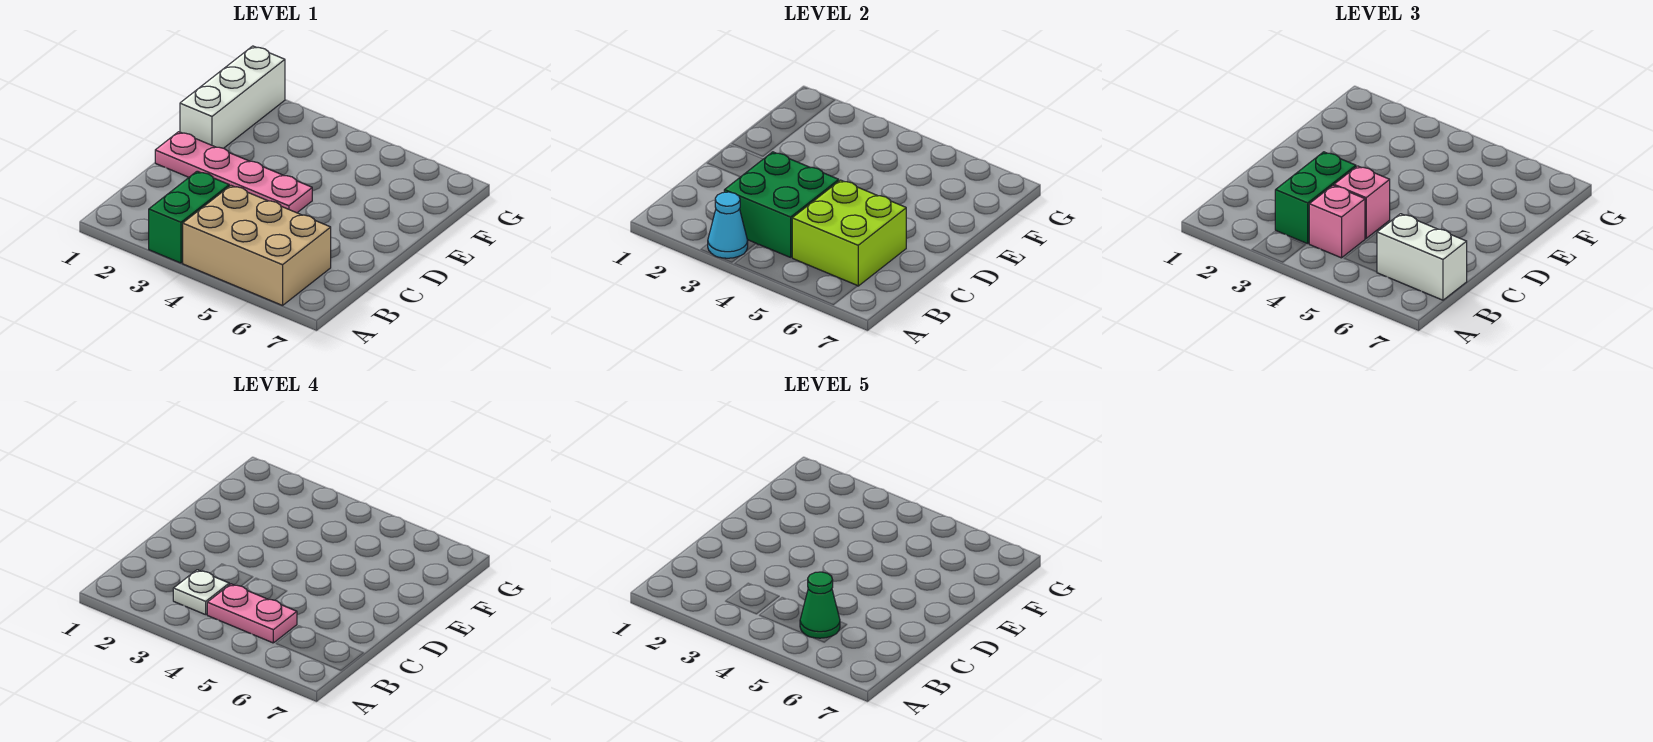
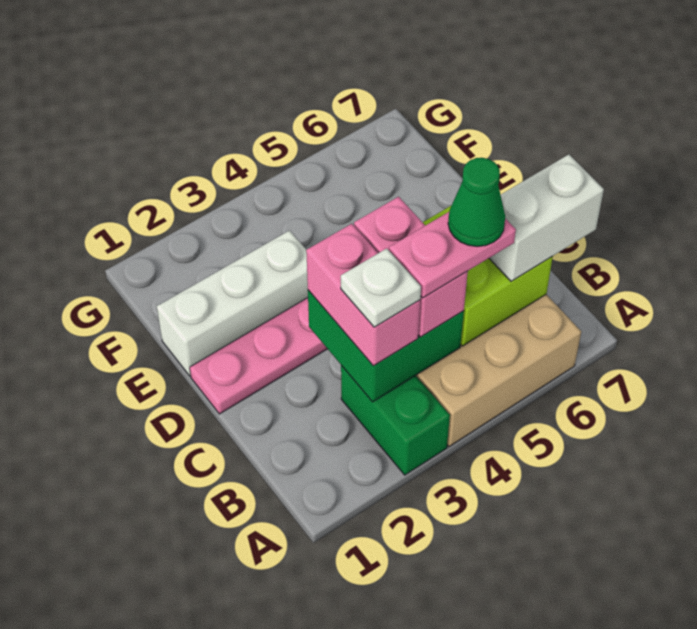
cyan cone A3 level 2 -> none
green brick B3:C3 level 3 -> pink brick B3:C3 level 3
white brick E1:G1 level 1 -> white brick E1:E3 level 1

